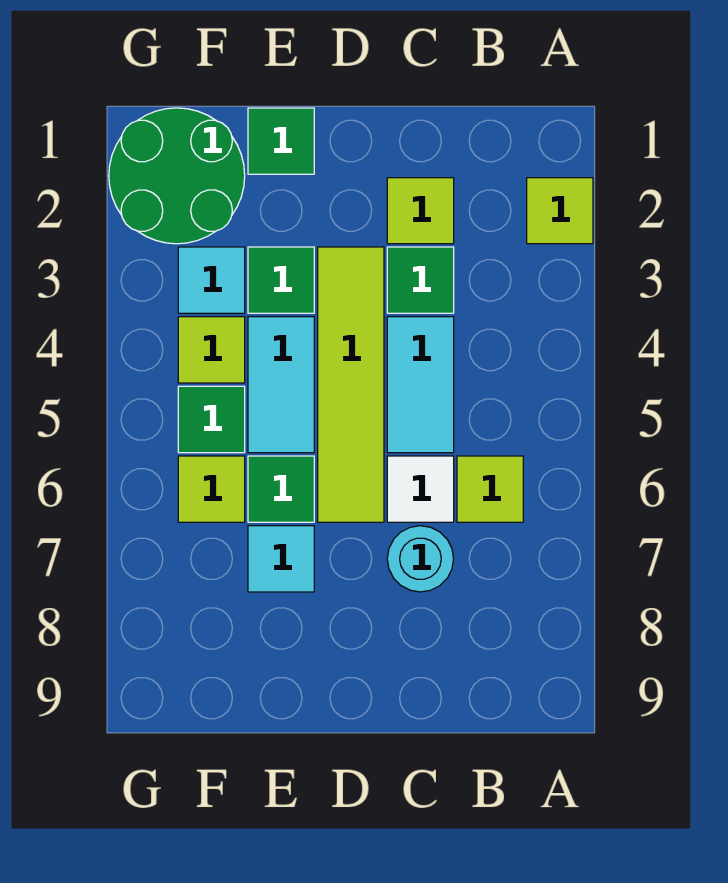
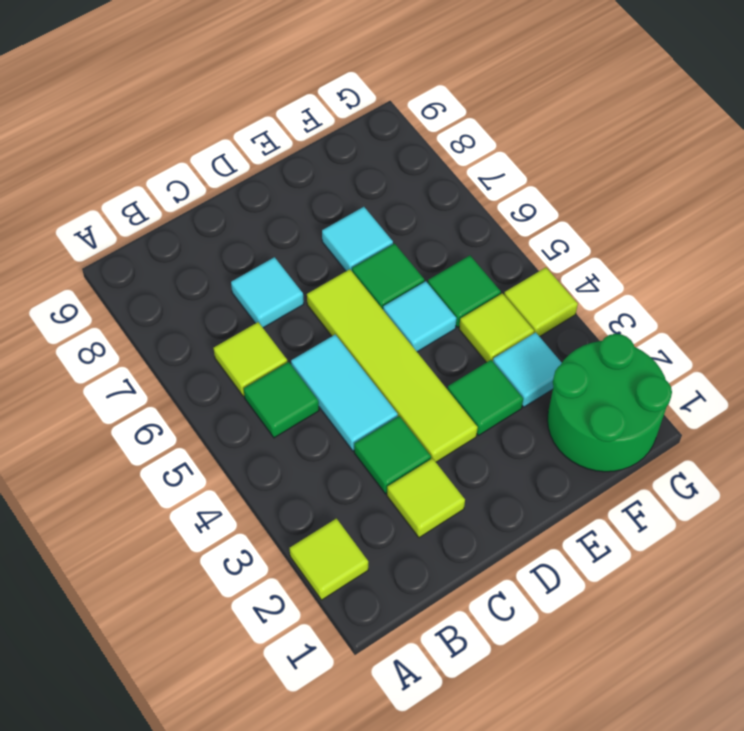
white tile C6 level 1 -> none
cyan round brick C7 level 1 -> cyan tile C7 level 1
green tile E1 level 1 -> green tile B5 level 1
cyan tile E4:E5 level 1 -> cyan tile E5 level 1
lime tile F6 level 1 -> lime tile G4 level 1

